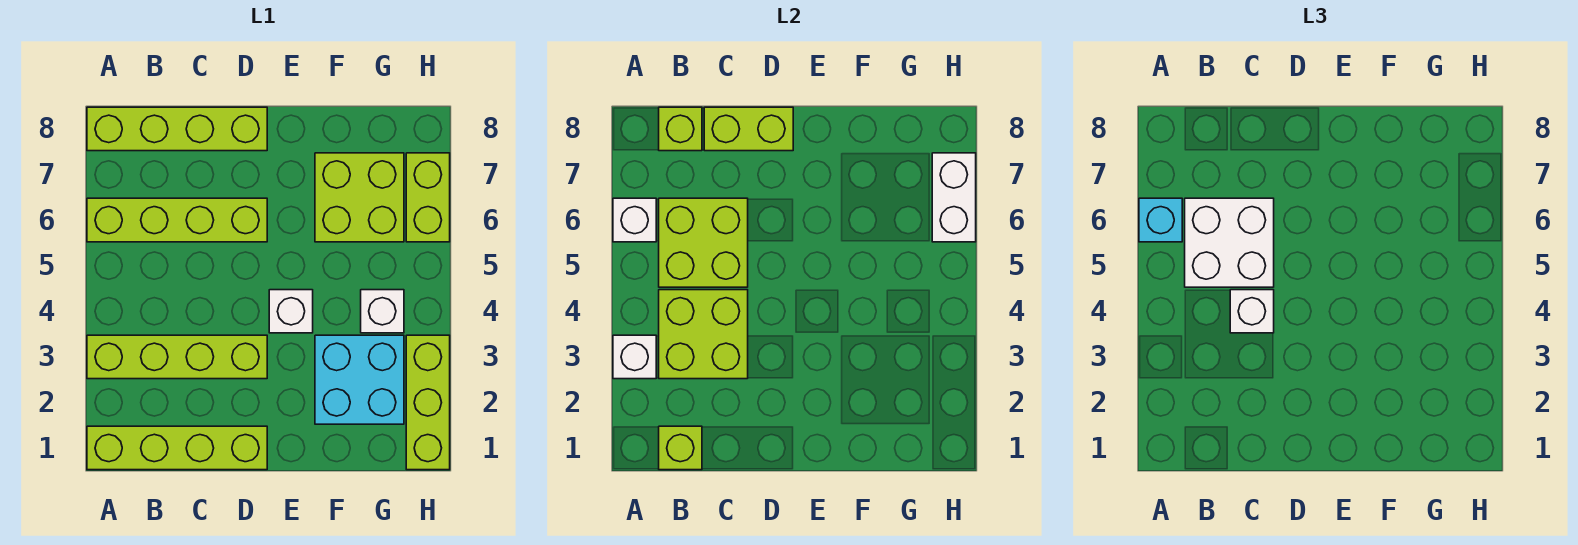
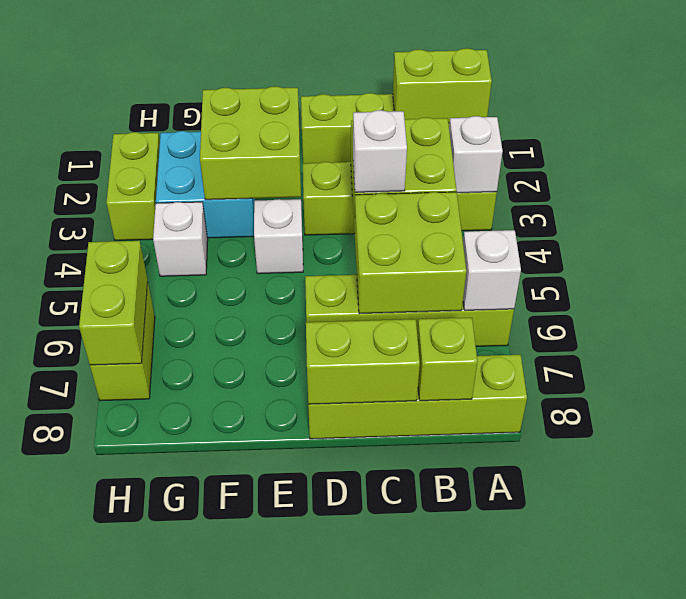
cyan brick A6 level 3 -> none
lime brick B1 level 2 -> lime brick A1:B1 level 2
white brick B5:C6 level 3 -> none
lime brick F6:G7 level 1 -> lime brick E2:F3 level 2
lime brick H1:H3 level 1 -> lime brick H2:H3 level 1
white brick H6:H7 level 2 -> lime brick H6:H7 level 2

